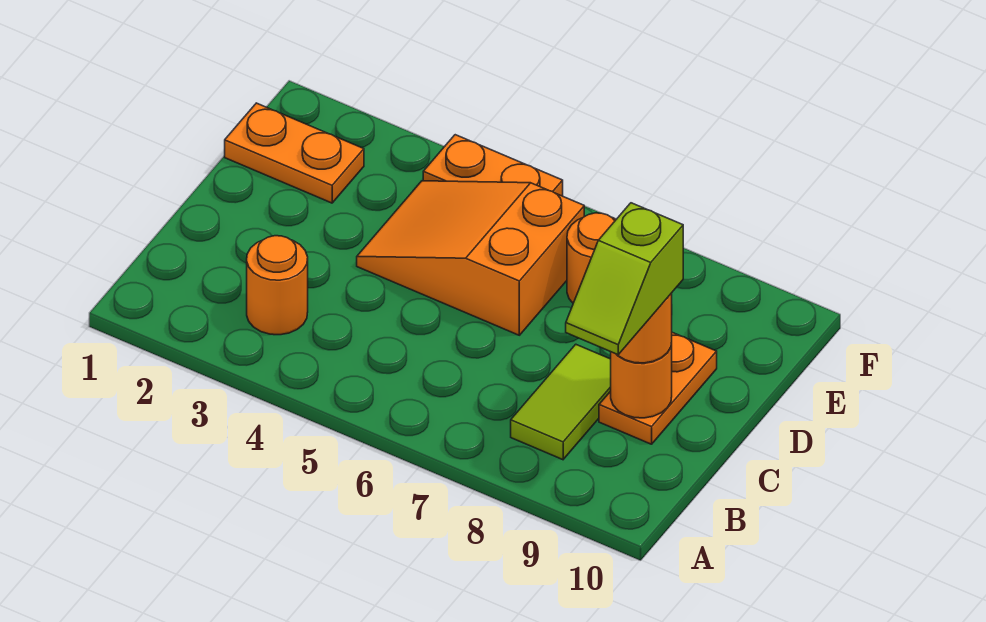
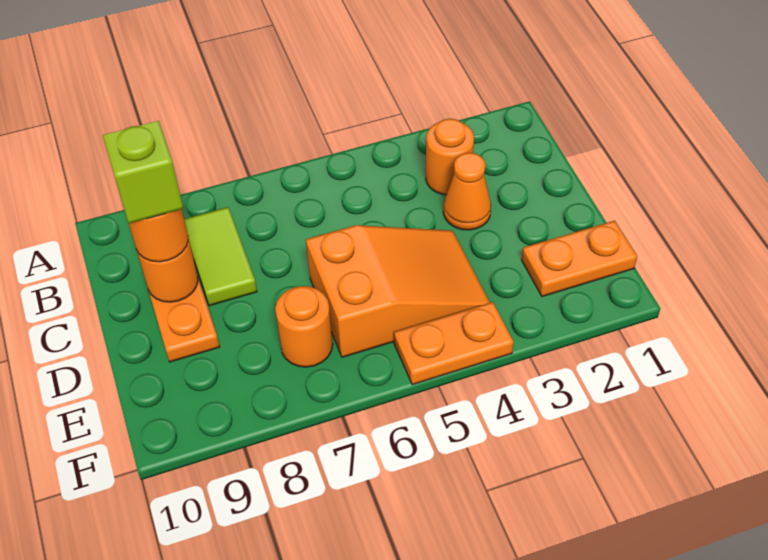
none -> orange cone C3 level 1

